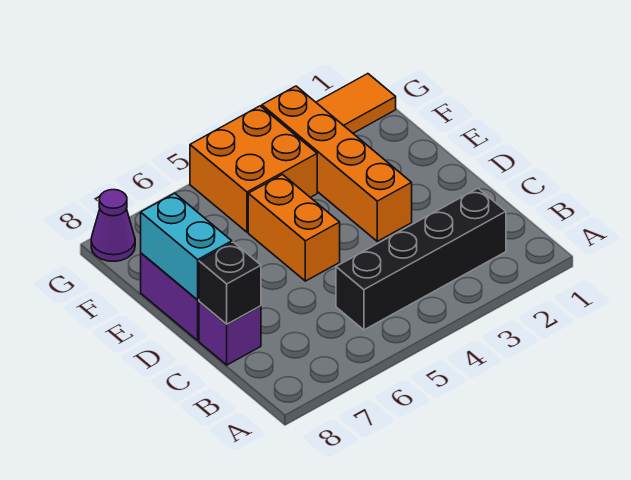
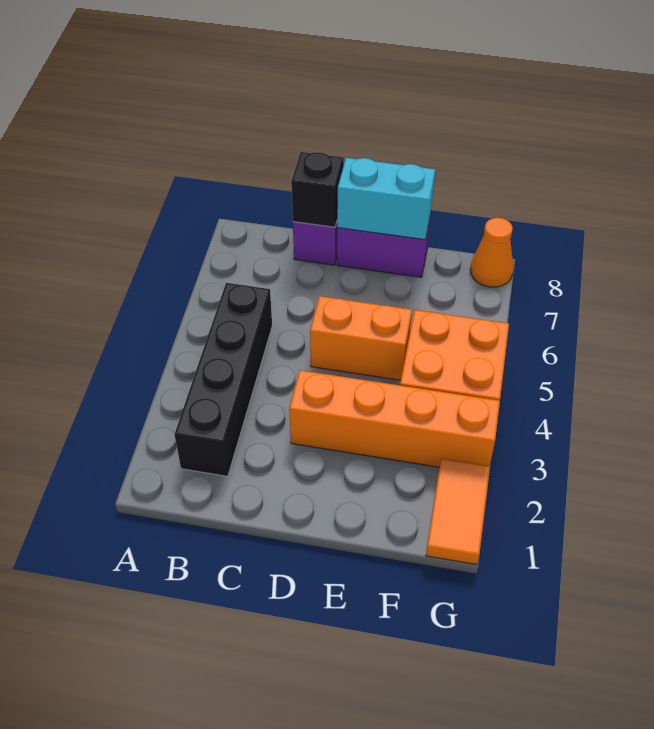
purple cone G8 level 1 -> orange cone G8 level 1

